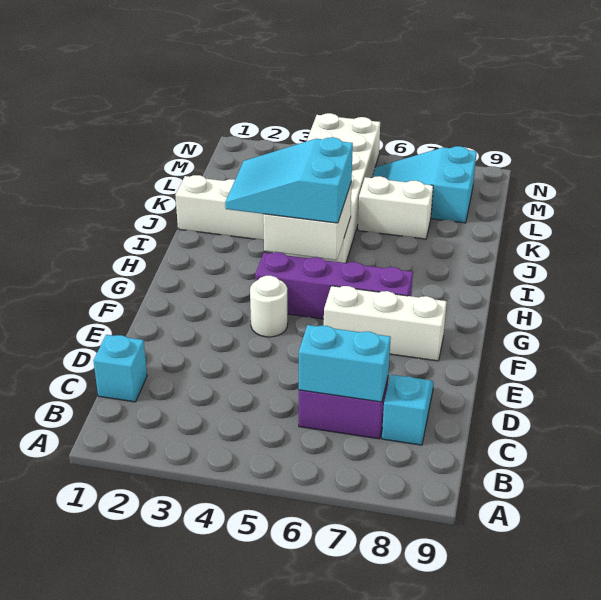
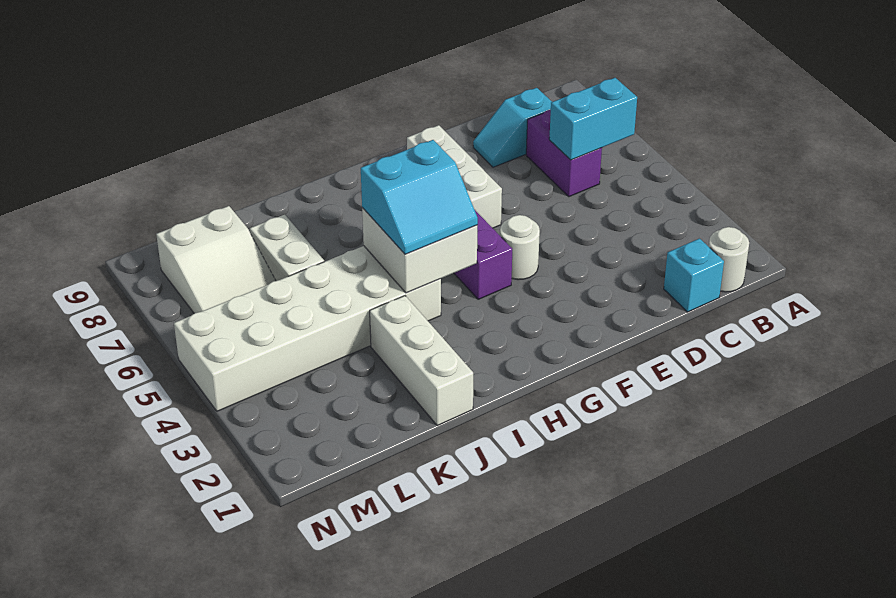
none -> white round brick B1 level 1
cyan brick C6:C7 level 2 -> cyan brick B6:C6 level 2
cyan slope H3:I5 level 3 top 5 -> cyan slope H4:I5 level 3 top 5
cyan slope L6:M8 level 1 top 8 -> white slope L6:M8 level 1 top 8

